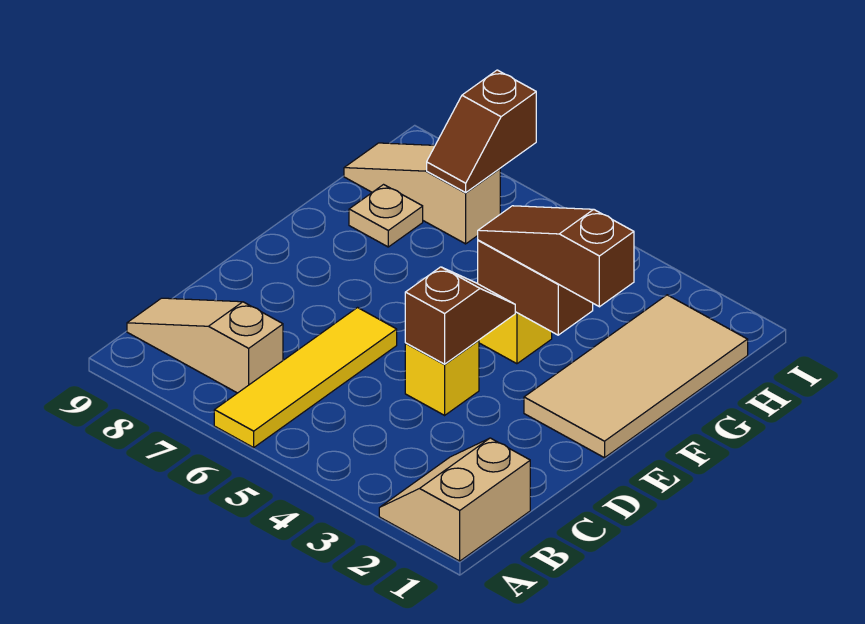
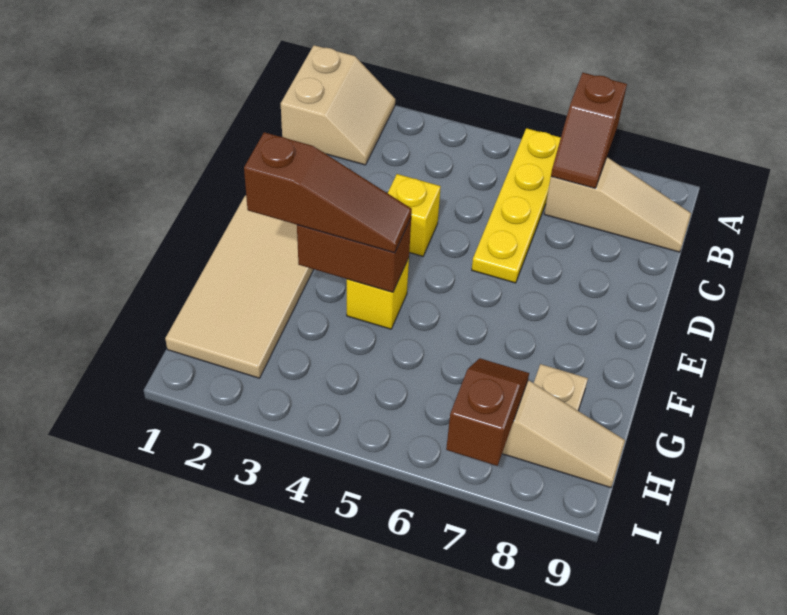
yellow tile A6:D6 level 1 -> yellow plate A6:D6 level 1
brown slope D4:E4 level 2 top D -> brown slope A7:B7 level 2 top A

